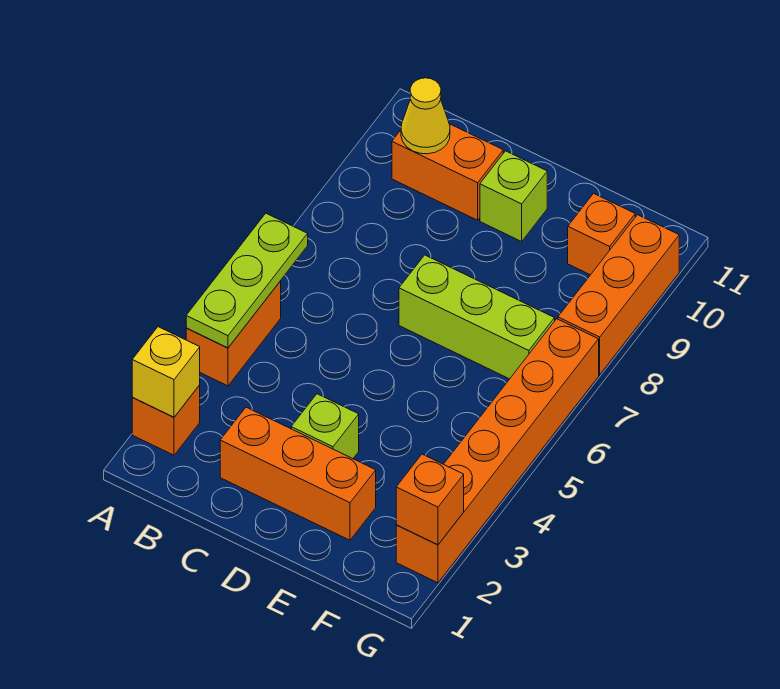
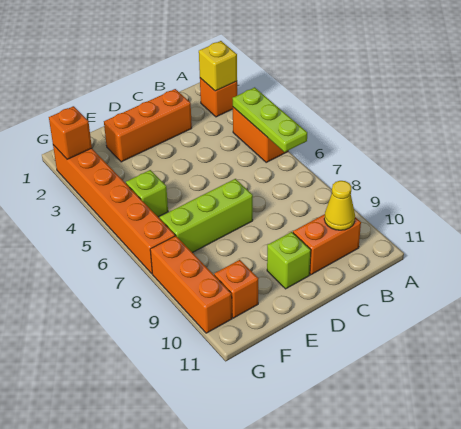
lime brick D3 level 1 -> lime brick F5 level 1

